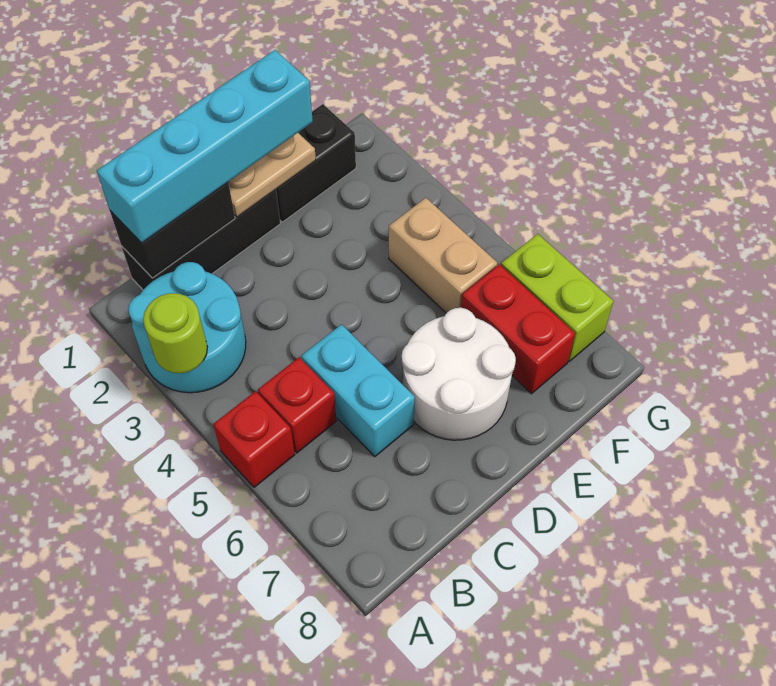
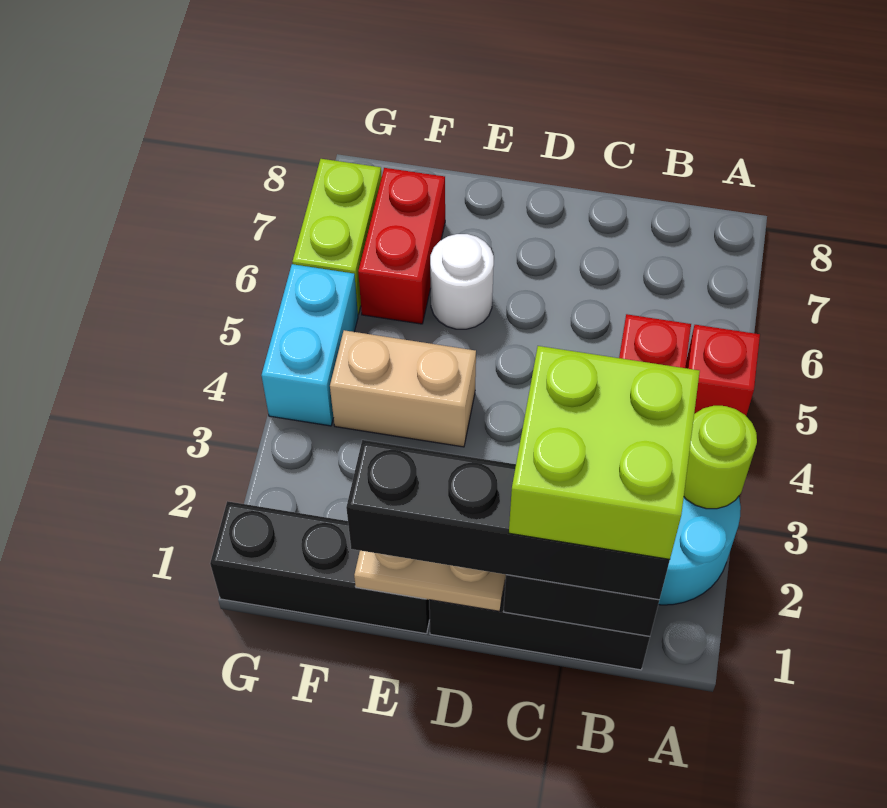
cyan brick B1:E1 level 3 -> black brick B1:E1 level 3
none -> lime brick B1:C2 level 4
cyan brick C5:C6 level 1 -> cyan brick G4:G5 level 1
white round brick D6:E7 level 1 -> white round brick E6 level 1
black brick E1:F1 level 1 -> black brick E1:G1 level 1
tan brick F4:F5 level 1 -> tan brick E4:F4 level 1

